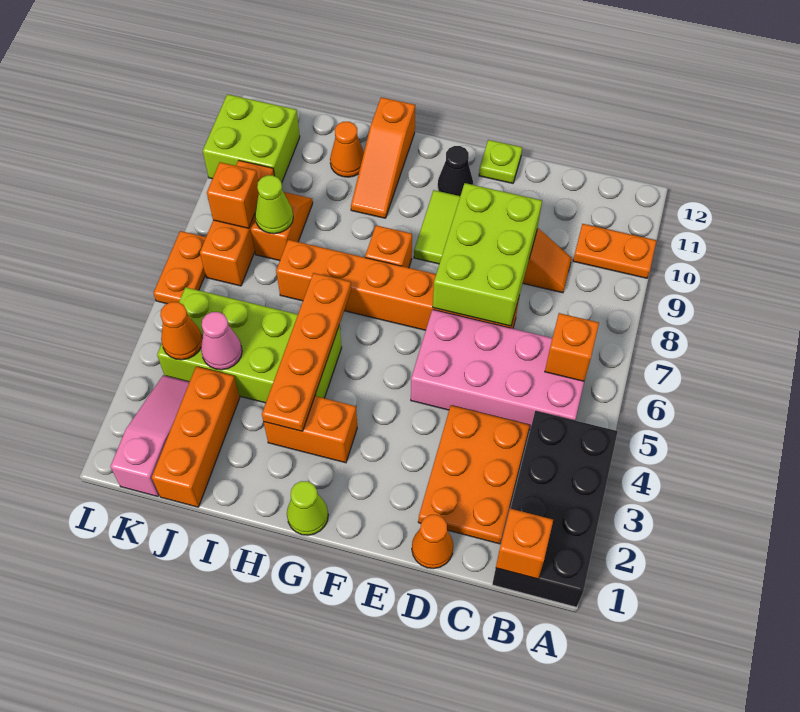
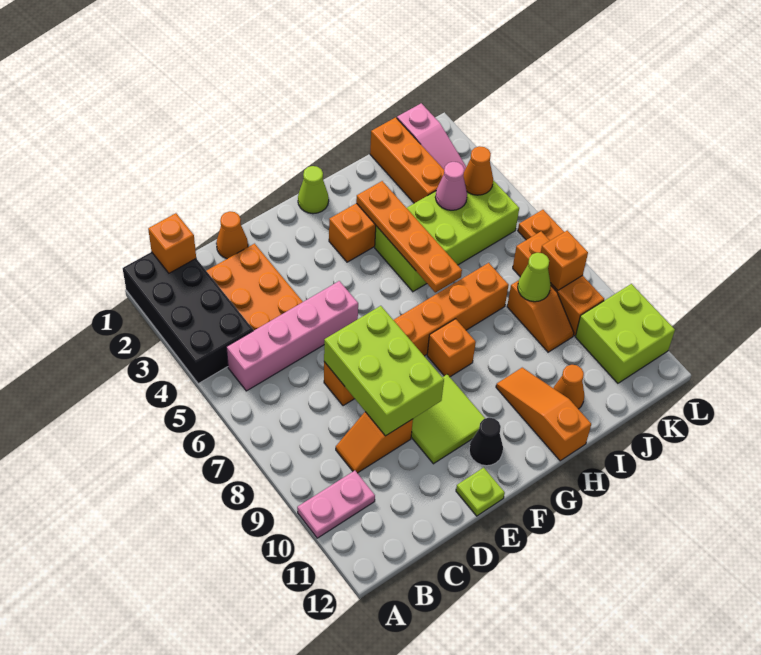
orange plate A10:B10 level 1 -> pink plate A10:B10 level 1
pink brick B5:E6 level 1 -> pink brick B5:E5 level 1
orange brick B6 level 2 -> none

